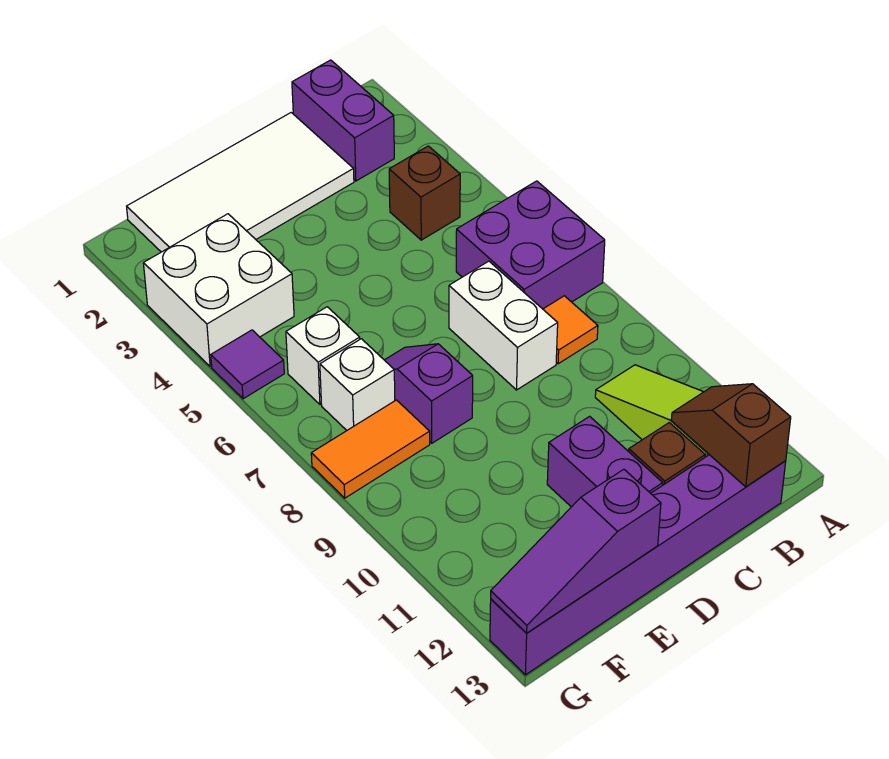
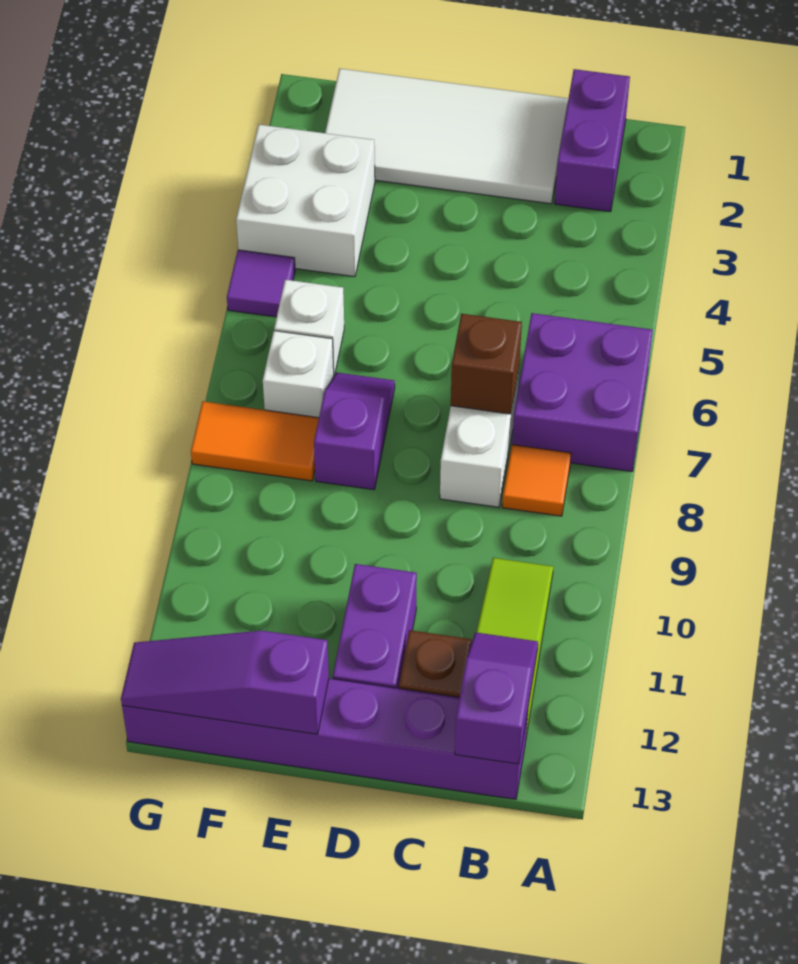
brown brick B4 level 1 -> brown brick C7 level 2
brown slope B12:B13 level 2 top 13 -> purple slope B12:B13 level 2 top 13

